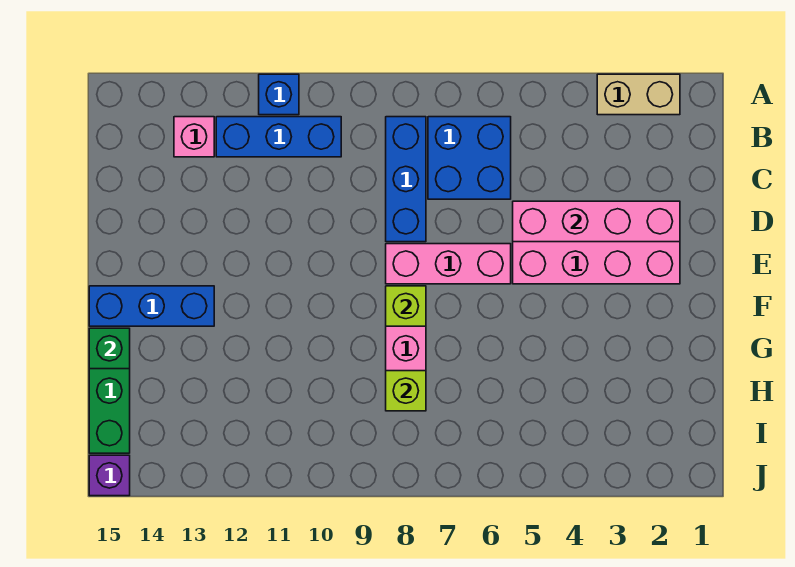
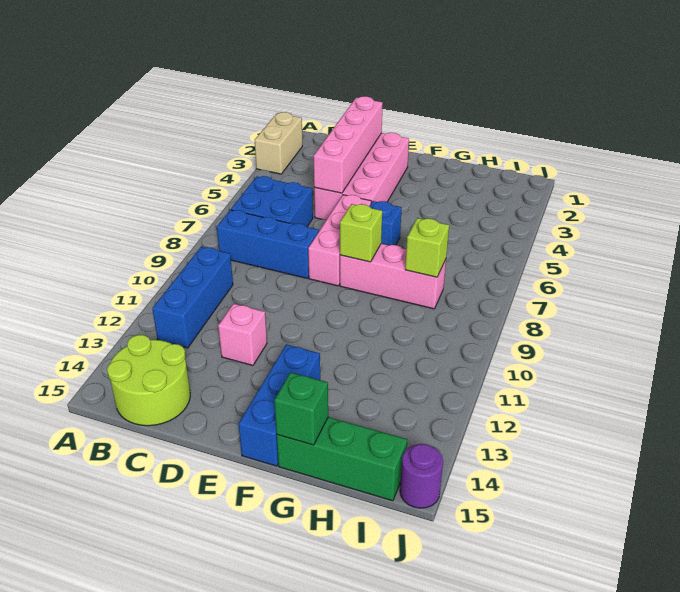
blue brick A11 level 1 -> blue brick F6 level 1
pink brick B13 level 1 -> pink brick D12 level 1
none -> lime round brick B14:C15 level 1
purple brick J15 level 1 -> purple round brick J15 level 1

